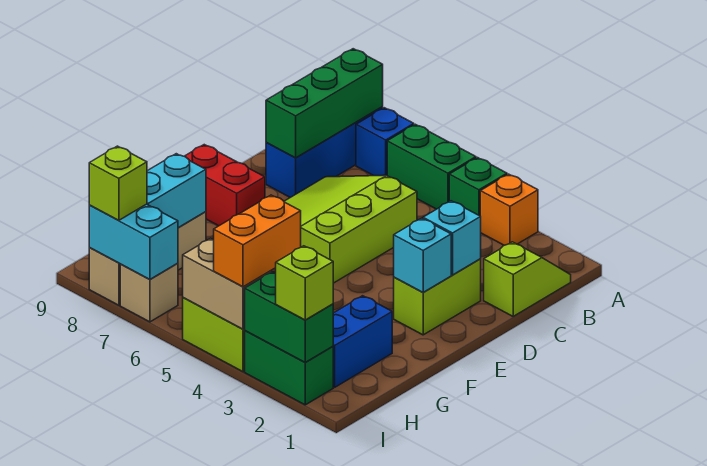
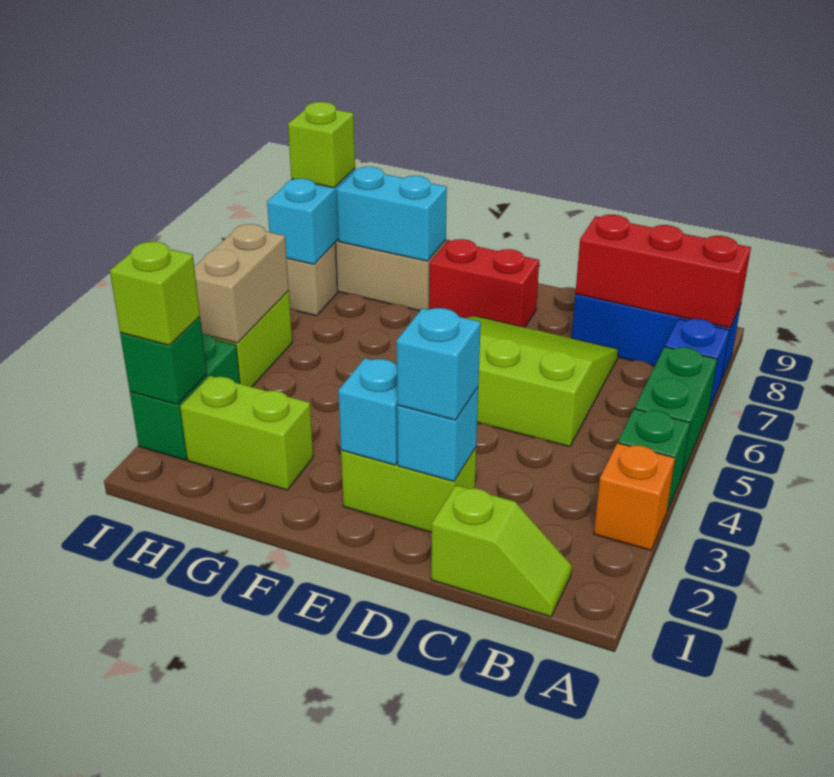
green brick A8:C8 level 2 -> red brick A8:C8 level 2
none -> cyan brick D2 level 3
red brick E8:E9 level 1 -> red brick E8:F8 level 1
blue brick G2:H2 level 1 -> lime brick G2:H2 level 1
orange brick H4:I4 level 3 -> none
green brick I2:I3 level 2 -> green brick I2 level 2

